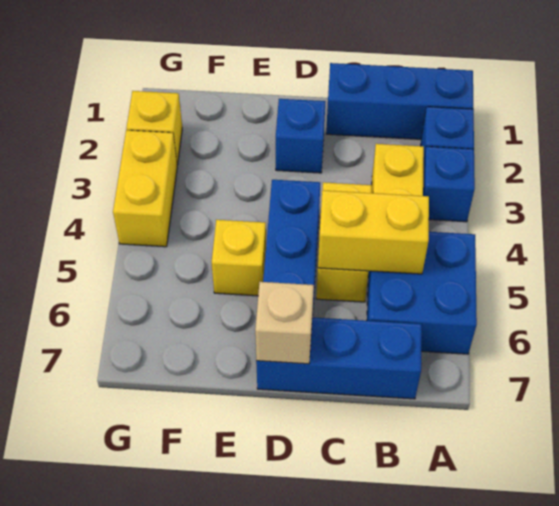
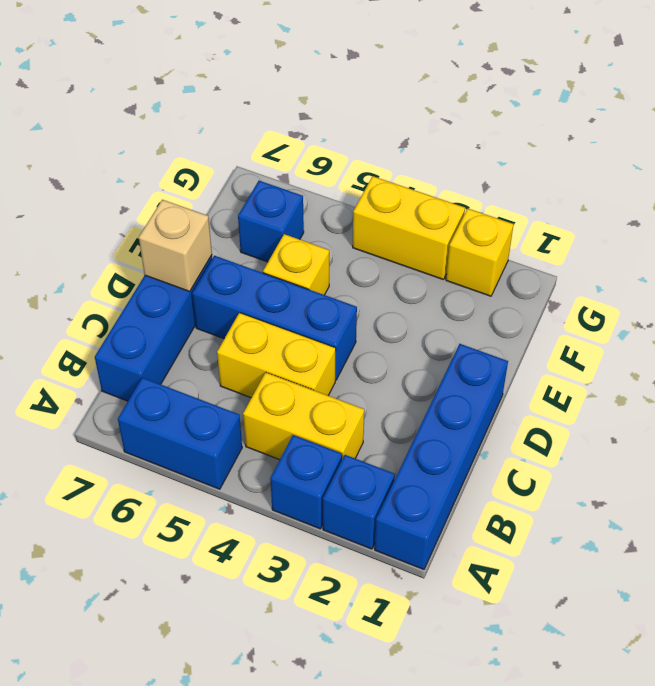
blue brick A1:C1 level 1 -> blue brick A1:D1 level 1
blue brick A5:B6 level 1 -> blue brick A5:A6 level 1
yellow brick B5:C5 level 2 -> none
blue brick D2 level 1 -> blue brick F6 level 1

